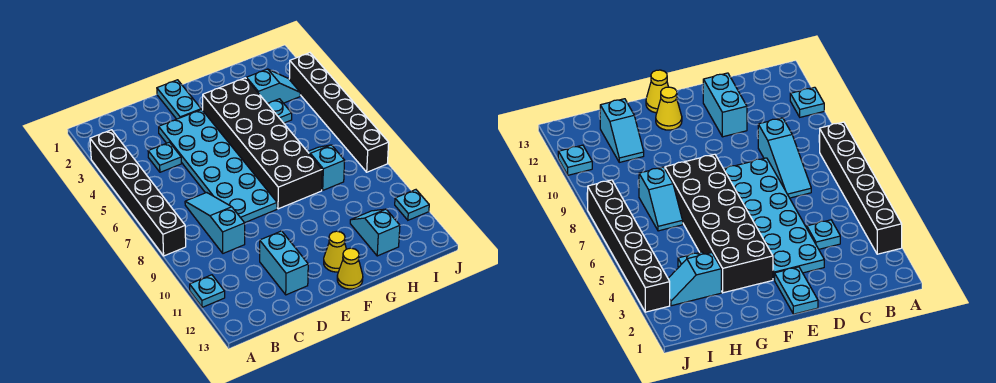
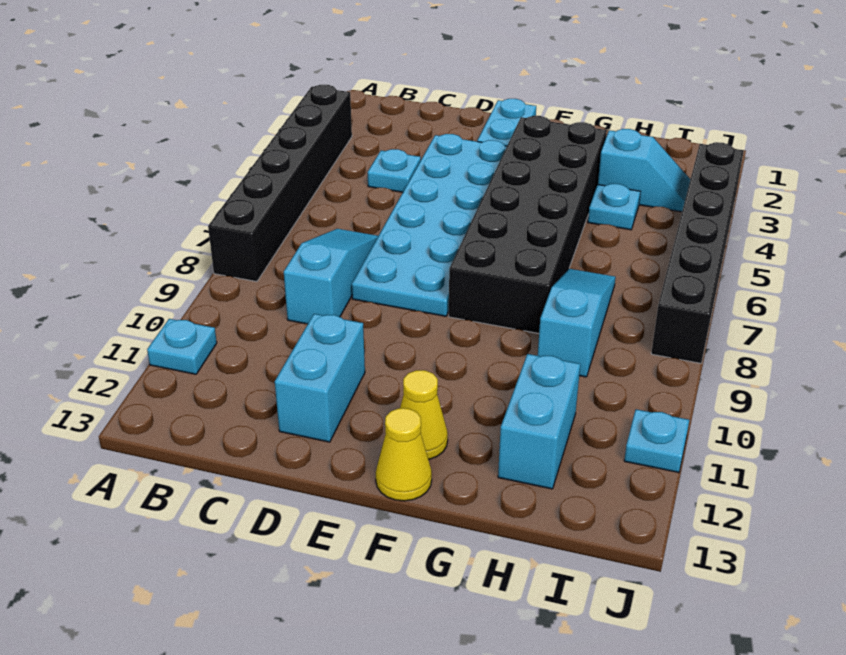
cyan slope H7:H8 level 1 top 8 -> cyan slope H7:H9 level 1 top 9
cyan slope H11:H12 level 1 top 12 -> cyan brick H11:H12 level 1

